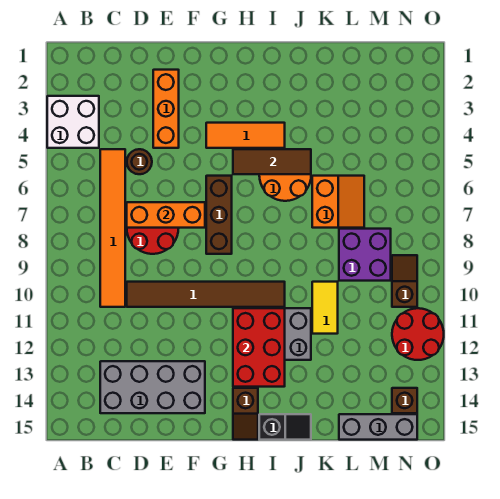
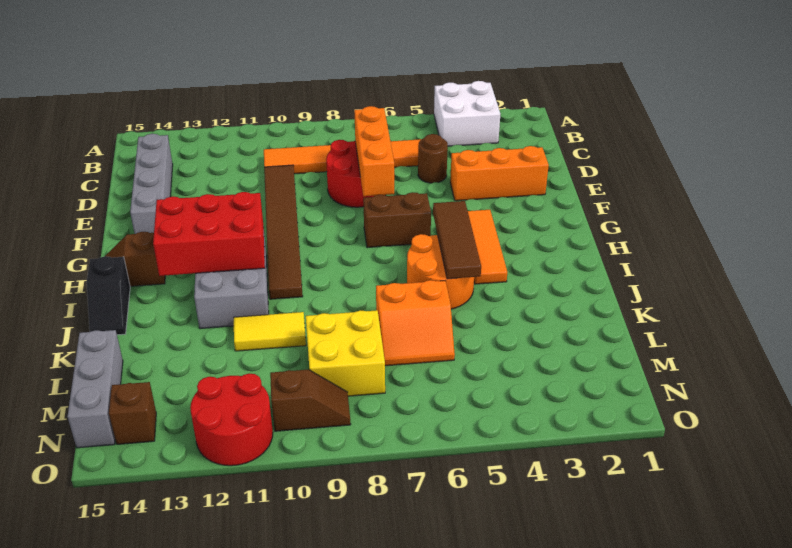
grey brick C13:F14 level 1 -> grey brick C14:F14 level 1
brown brick G6:G8 level 1 -> brown brick G6:G7 level 1
purple brick L8:M9 level 1 -> yellow brick L8:M9 level 1

